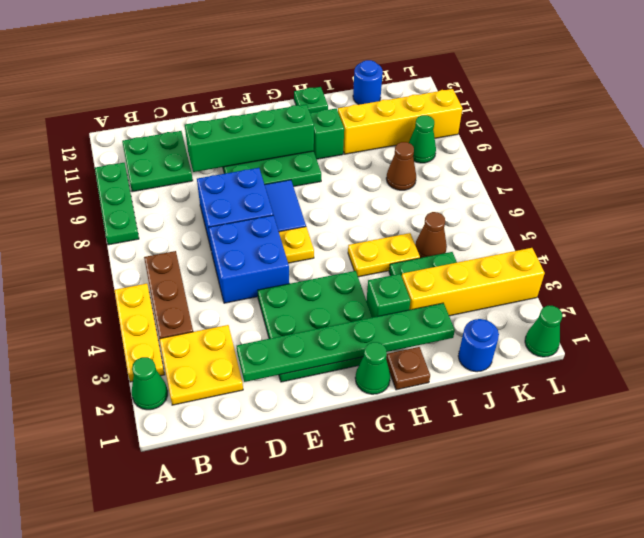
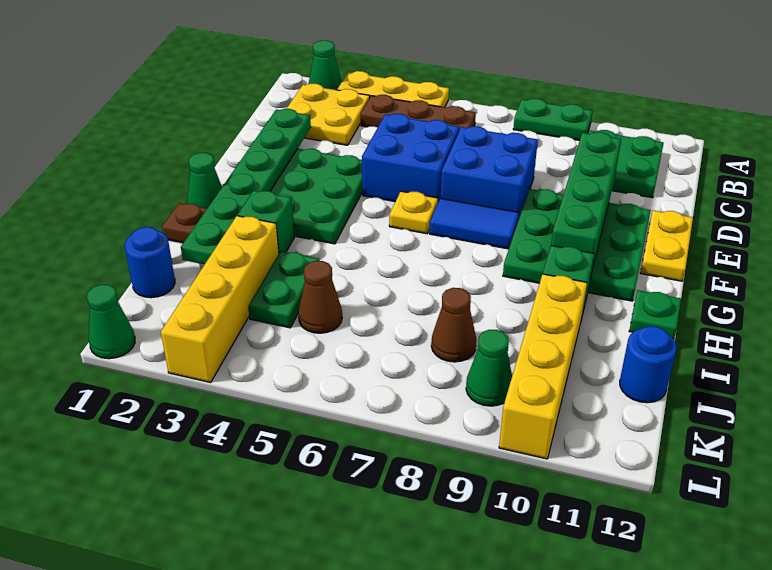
green plate A8:A10 level 1 -> green plate A8:A9 level 1
yellow plate H5:I5 level 1 -> yellow plate E12:F12 level 1

